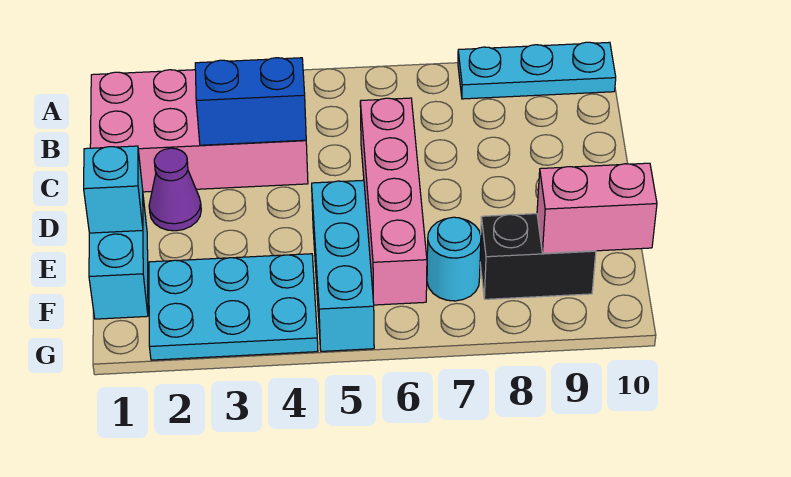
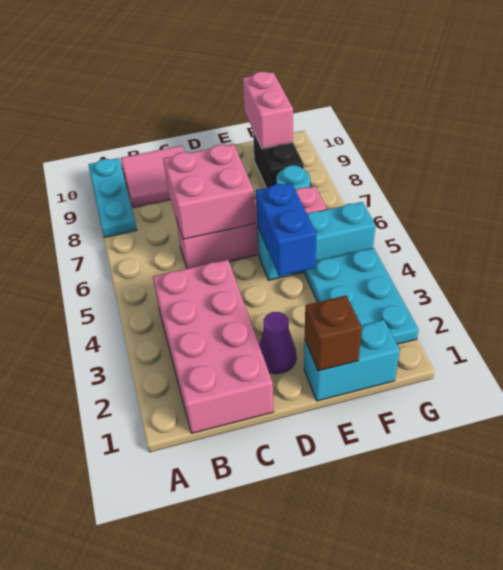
none -> pink tile B9:C10 level 1
blue brick C3:C4 level 2 -> blue brick E4:E5 level 2
none -> pink brick C6:D7 level 2
cyan brick E1 level 2 -> brown brick E1 level 2

